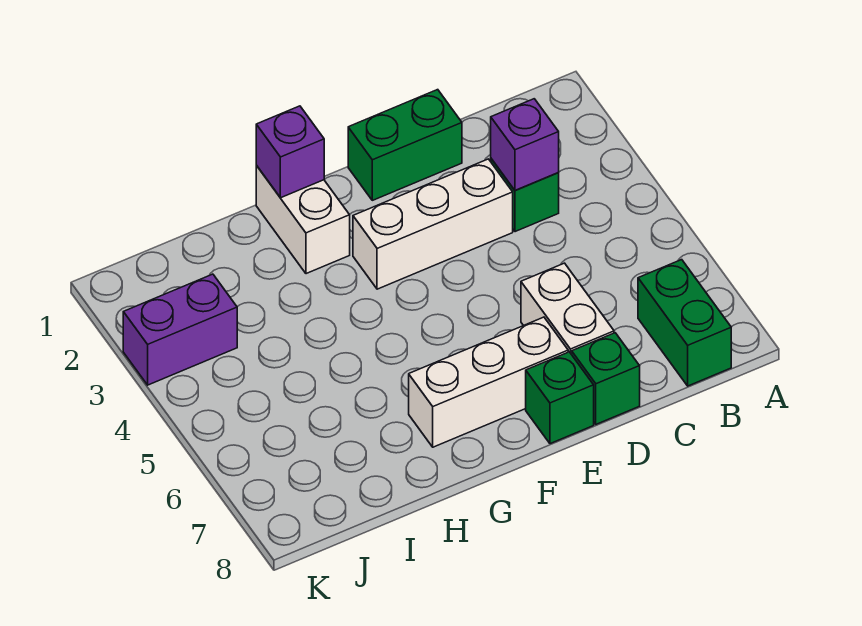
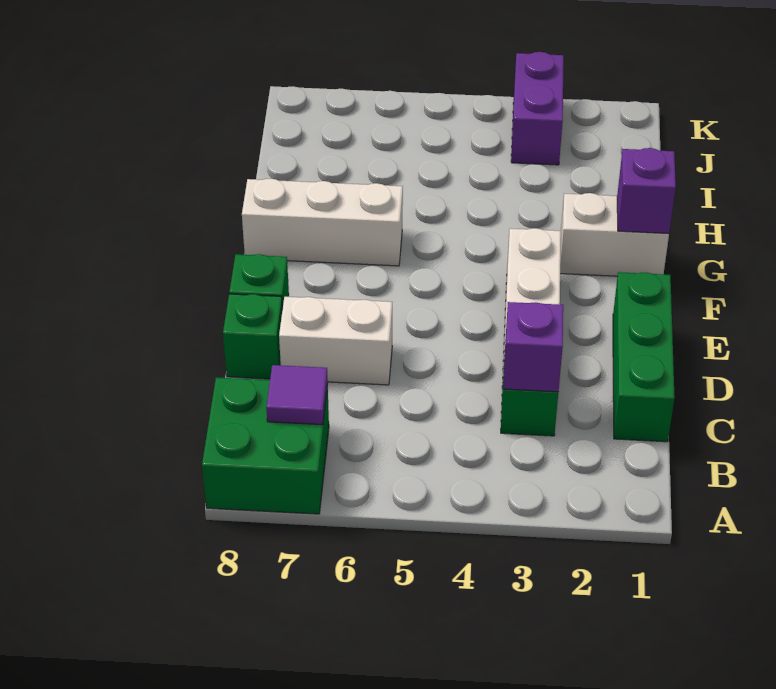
green brick B7:B8 level 1 -> green brick A7:B8 level 1
none -> purple tile B7 level 2
green brick D1:E1 level 1 -> green brick C1:E1 level 1
white brick E7:G7 level 1 -> white brick G6:G8 level 1

